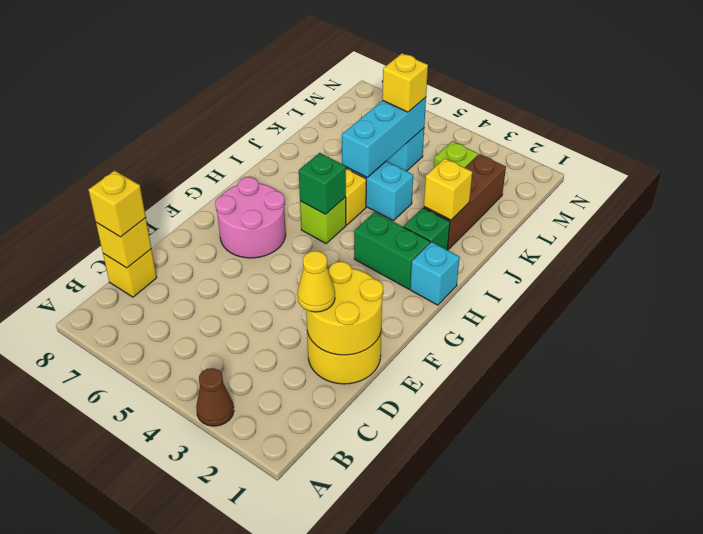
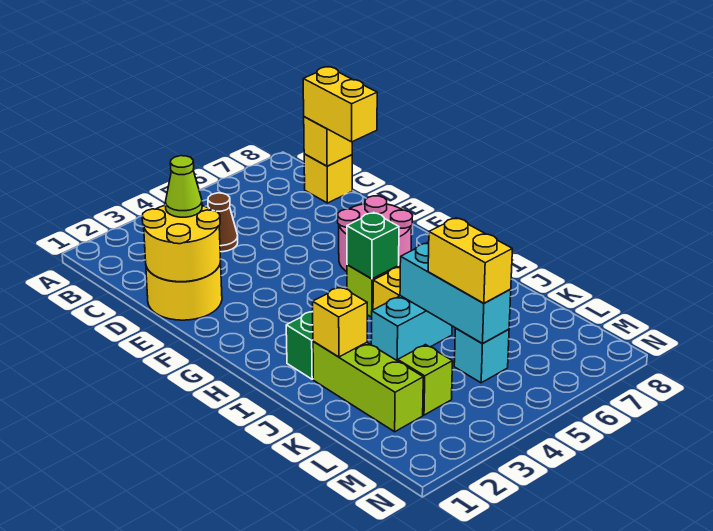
brown cone A3 level 1 -> brown cone C4 level 1
yellow brick C8 level 3 -> yellow brick C8:D8 level 3
yellow cone D2 level 3 -> lime cone D2 level 3
cyan brick H1 level 1 -> none
green brick H2:H3 level 1 -> none
brown brick J2:L2 level 1 -> lime brick J2:L2 level 1
yellow brick L5 level 3 -> yellow brick K5:L5 level 3

